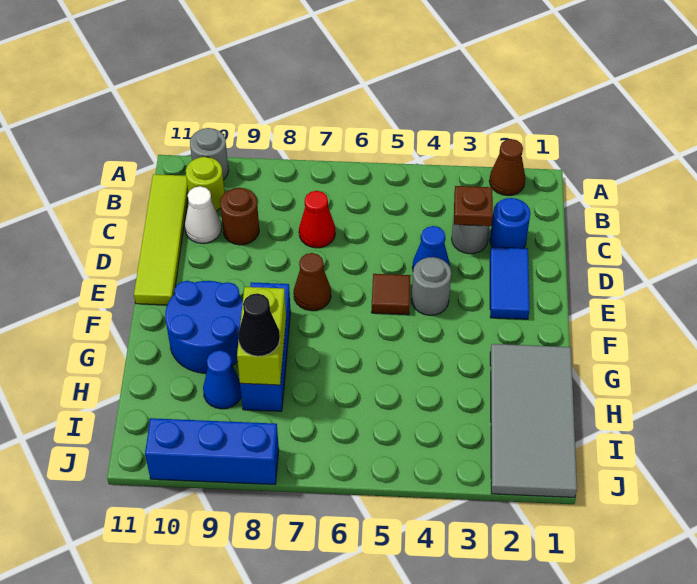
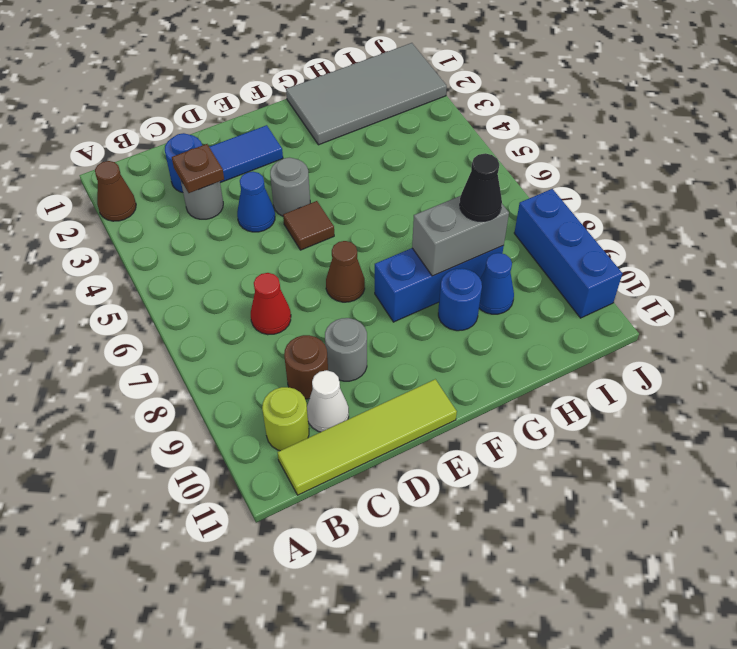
grey round brick A10 level 1 -> grey round brick D9 level 1
blue round brick F9:G10 level 1 -> blue round brick G9 level 1
lime brick G8:H8 level 2 -> grey brick G8:H8 level 2

